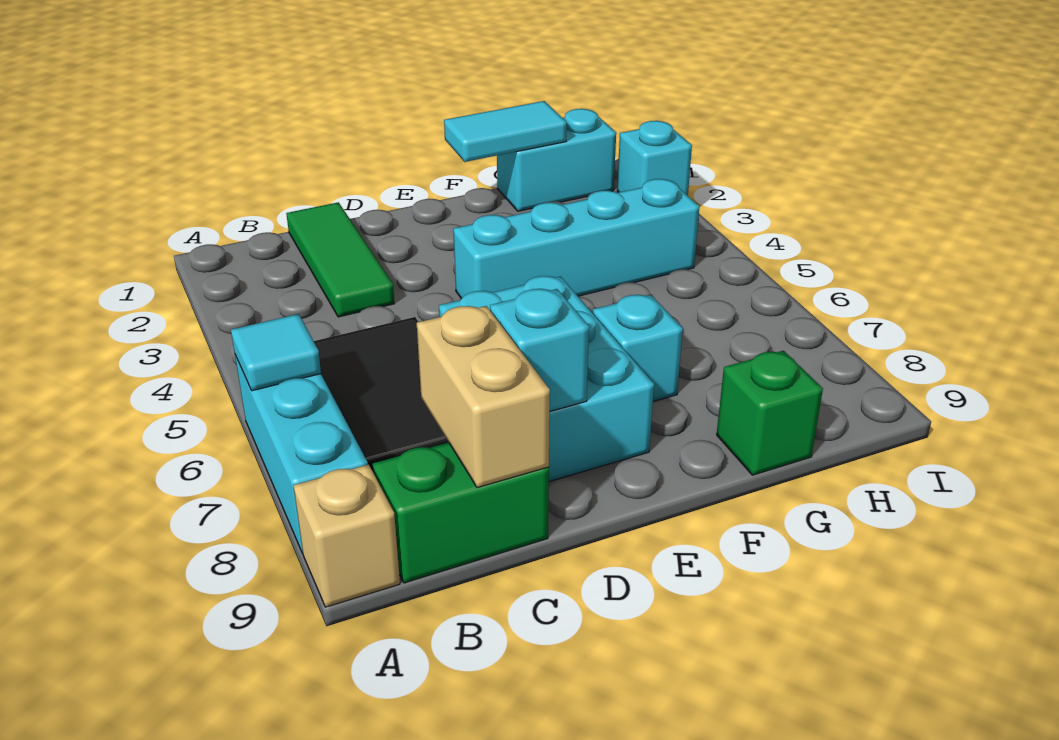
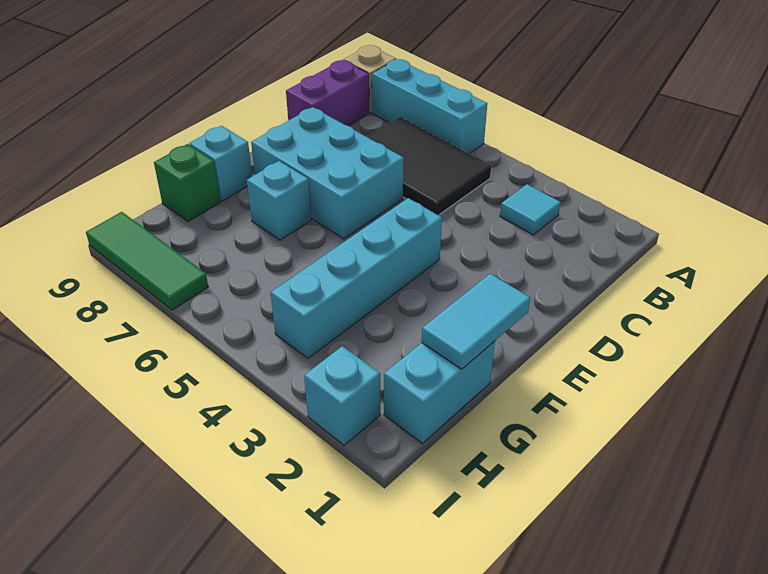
cyan tile A6 level 2 -> cyan tile B3 level 1
green brick B9:C9 level 1 -> purple brick B9:C9 level 1
green tile C1:C3 level 1 -> green tile I7:I9 level 1
tan brick C8:C9 level 2 -> none
cyan brick D8 level 2 -> cyan brick F9 level 1

